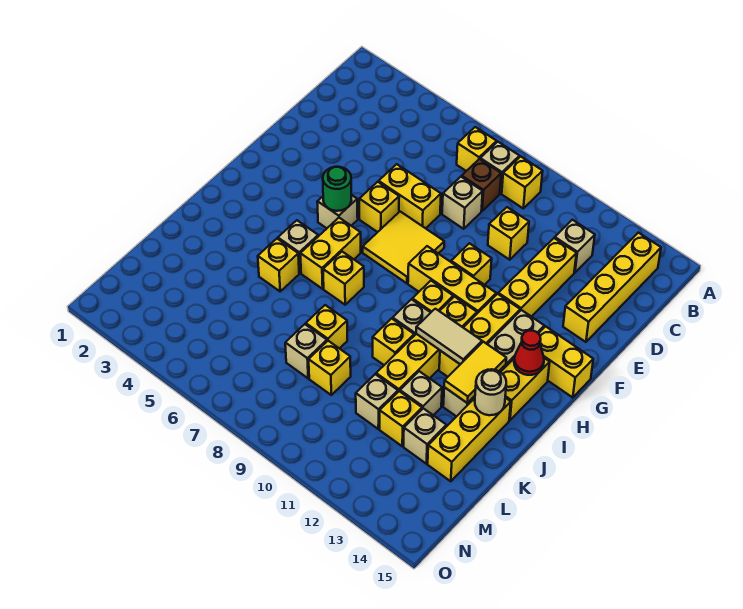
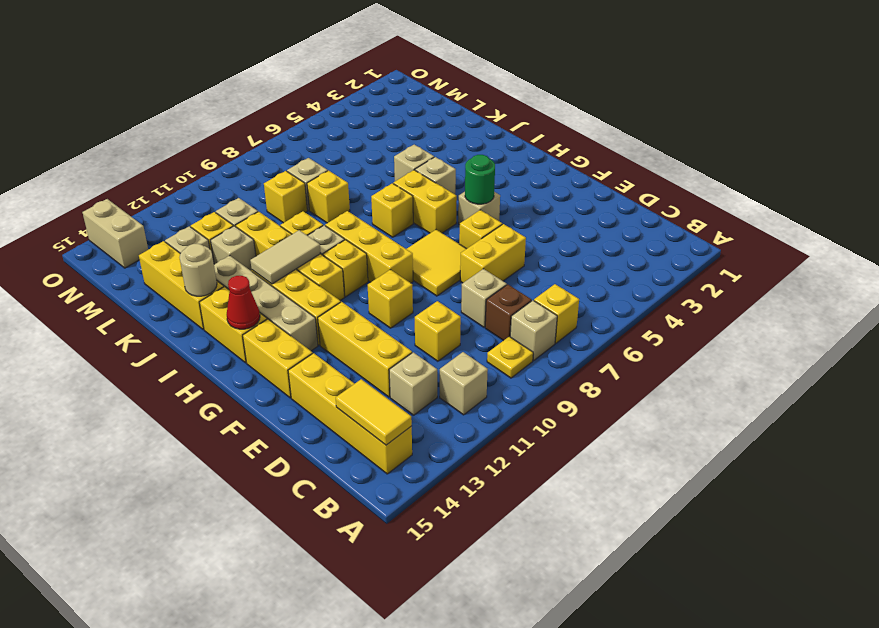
yellow brick B9 level 1 -> yellow plate B9 level 1
none -> tan brick B11 level 1
yellow brick G9:G11 level 1 -> yellow brick G9:I9 level 1
yellow brick G14:G15 level 1 -> yellow brick F14:G14 level 1
yellow tile I13:J13 level 2 -> yellow tile B14:C14 level 2
yellow brick J5 level 1 -> tan brick J5 level 1
none -> tan brick N14:O14 level 1

